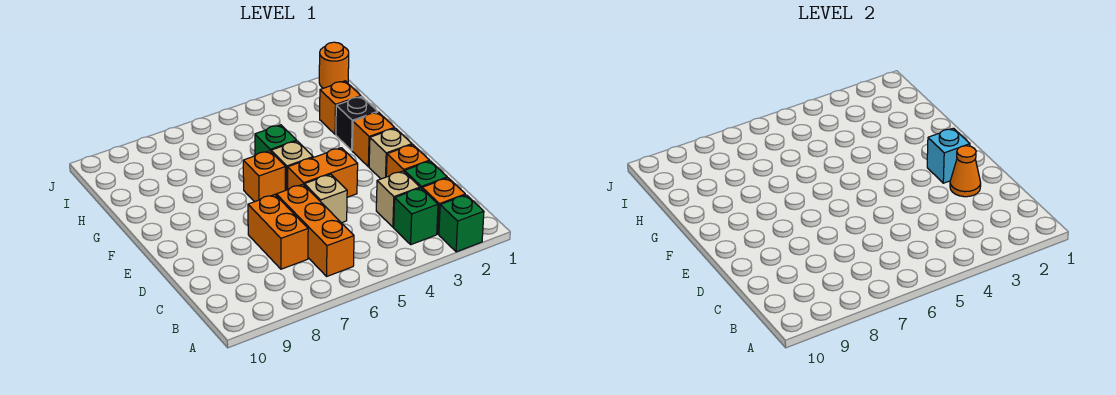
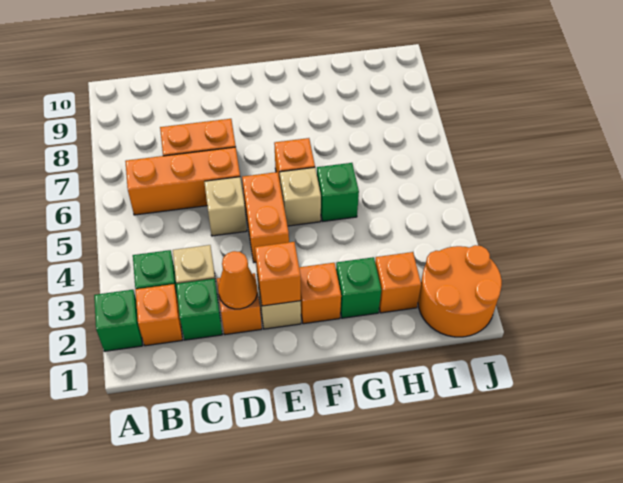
cyan brick E2 level 2 -> orange brick E2 level 2
black brick G2 level 1 -> green brick G2 level 1
orange round brick J1 level 1 -> orange round brick I1:J2 level 1

